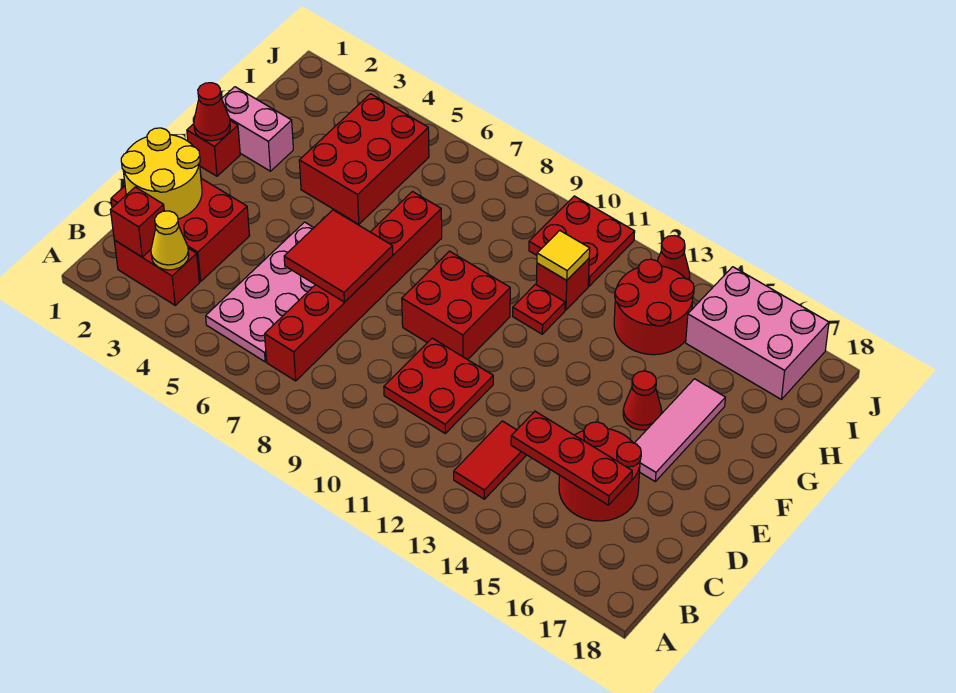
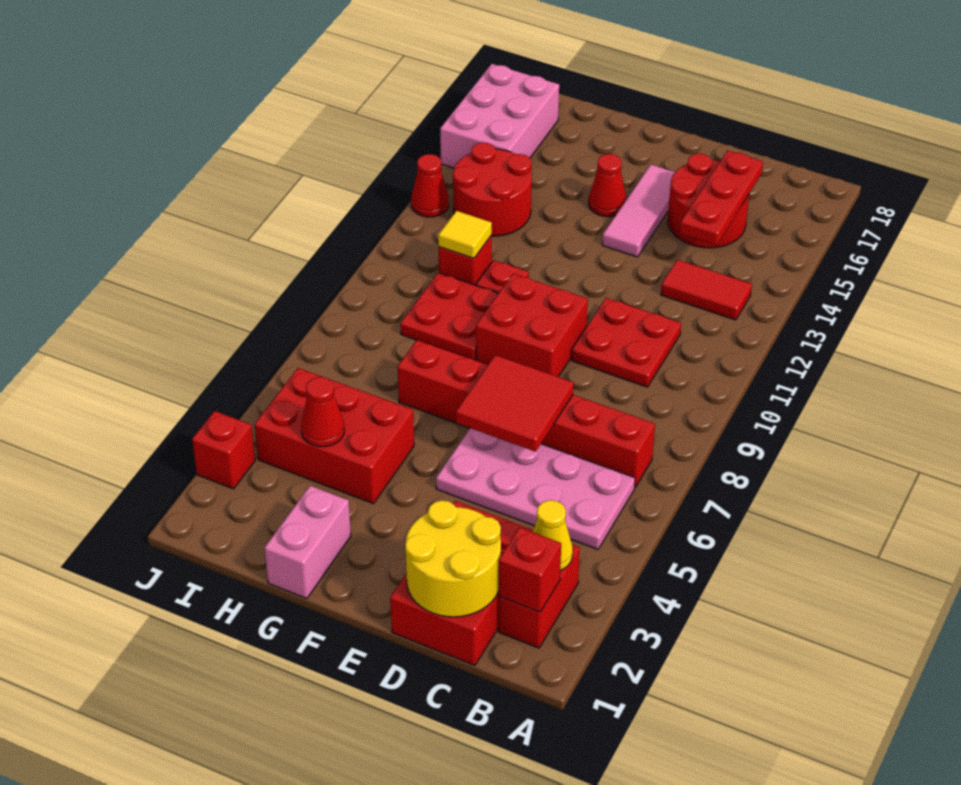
pink tile E16:G16 level 1 -> pink tile E14:E16 level 1
red brick F1 level 1 -> red brick J3 level 1
red cone F1 level 2 -> red cone H4 level 2
red plate I10:J11 level 1 -> red plate G9:H10 level 1

